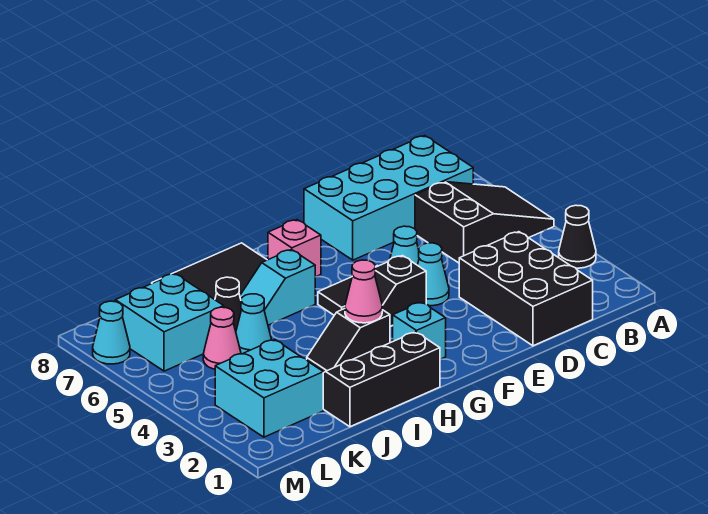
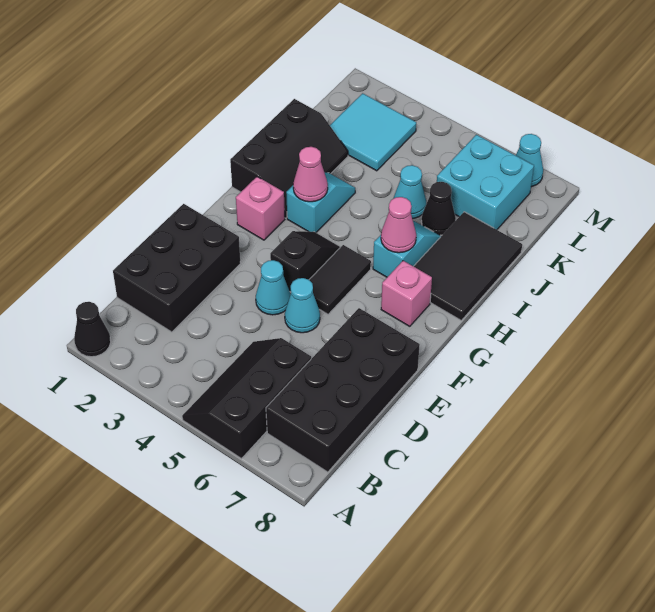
black cone A3 level 1 -> black cone A1 level 1
black slope A5:C6 level 1 top C -> black slope A5:C6 level 1 top 6
cyan brick B7:E8 level 1 -> black brick B7:E8 level 1
black brick C1:D3 level 1 -> black brick C1:E2 level 1
cyan brick G2 level 1 -> pink brick G2 level 1
black slope H3:I3 level 1 top H -> cyan slope H3:I3 level 1 top H
cyan brick K2:L3 level 1 -> cyan tile K2:L3 level 1
pink cone K5 level 1 -> pink cone H6 level 2

